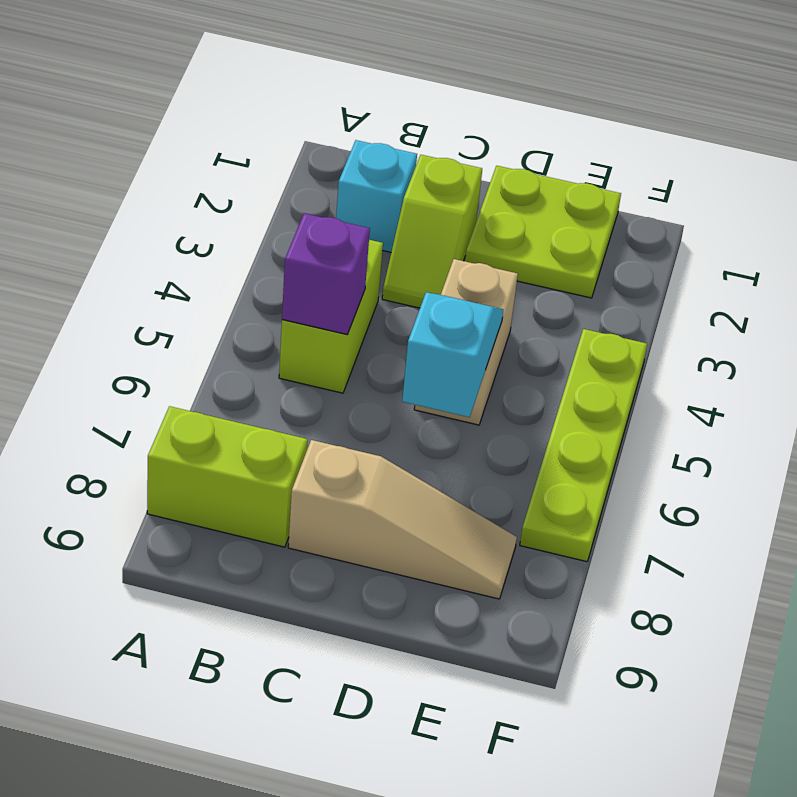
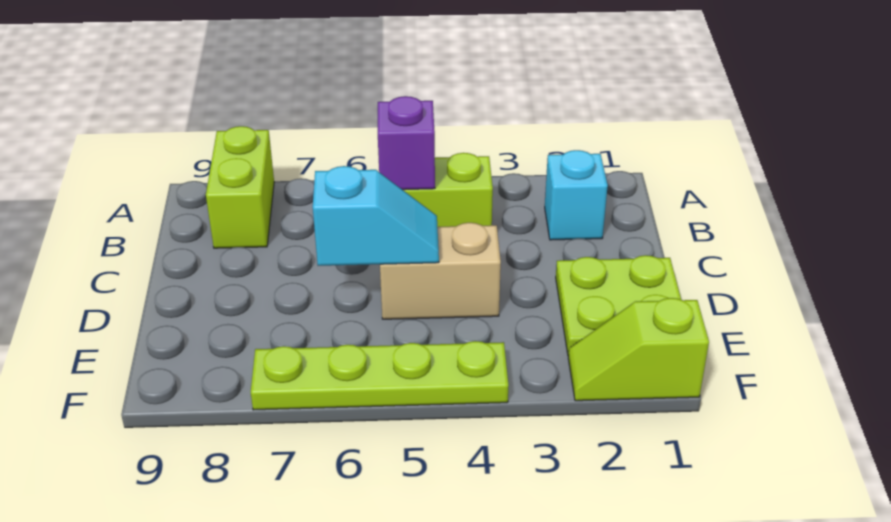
lime slope C2:C3 level 1 top 2 -> lime slope F1:F2 level 1 top 1
tan slope C8:E8 level 1 top C -> none

